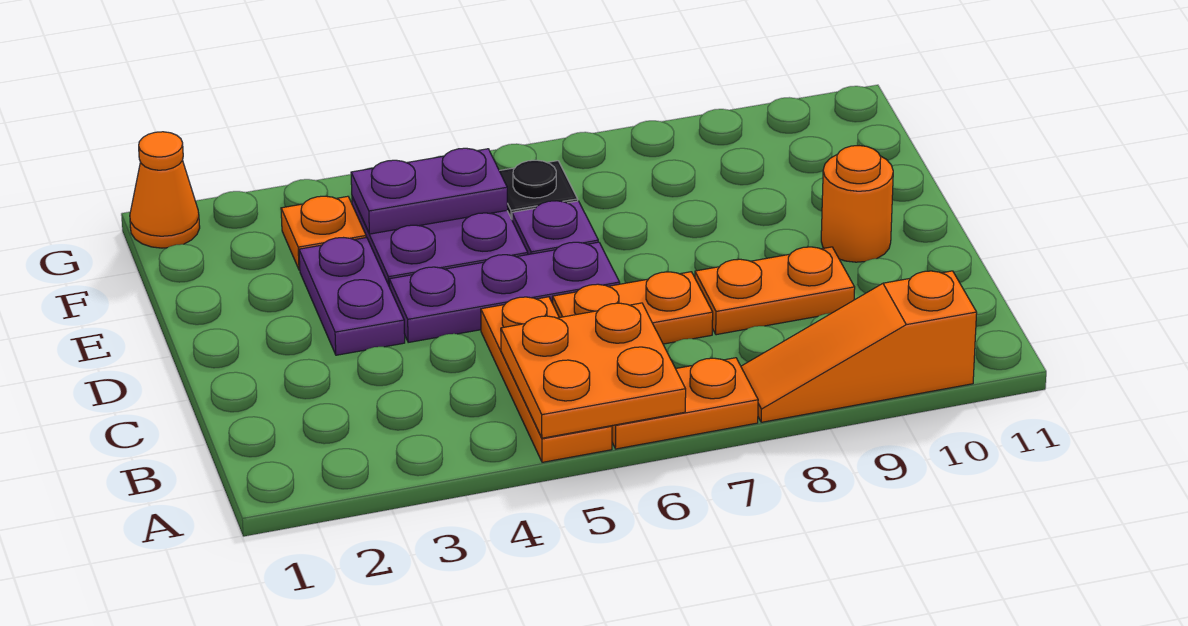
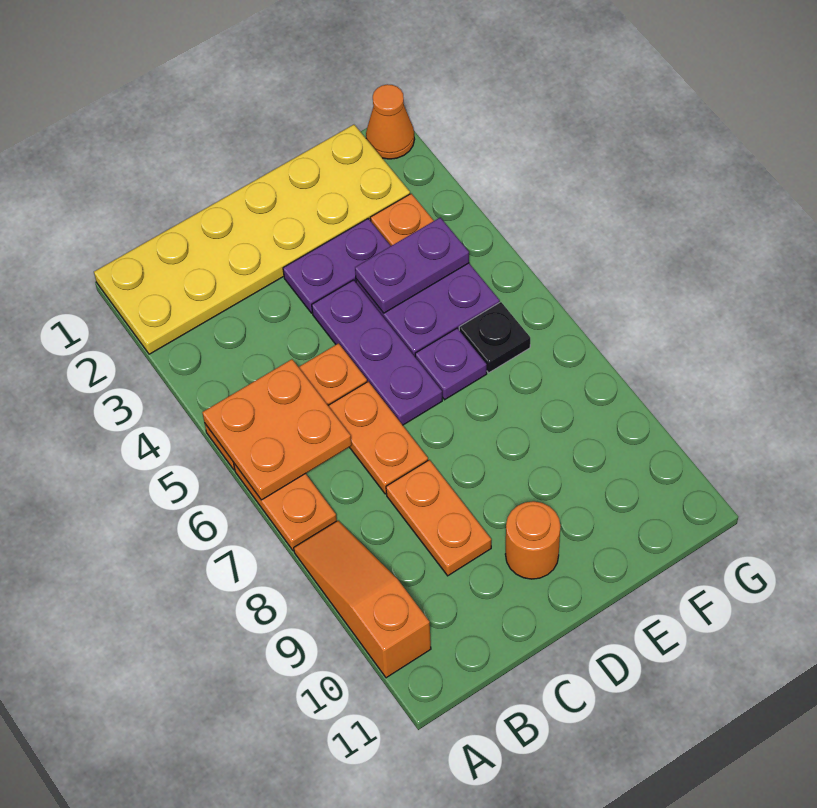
none -> yellow plate A1:F2 level 1
purple plate F4:F5 level 2 -> purple plate E4:F4 level 2

